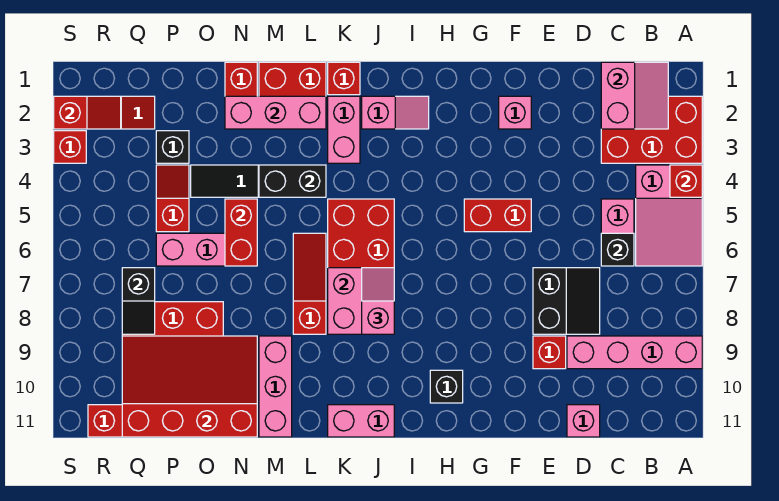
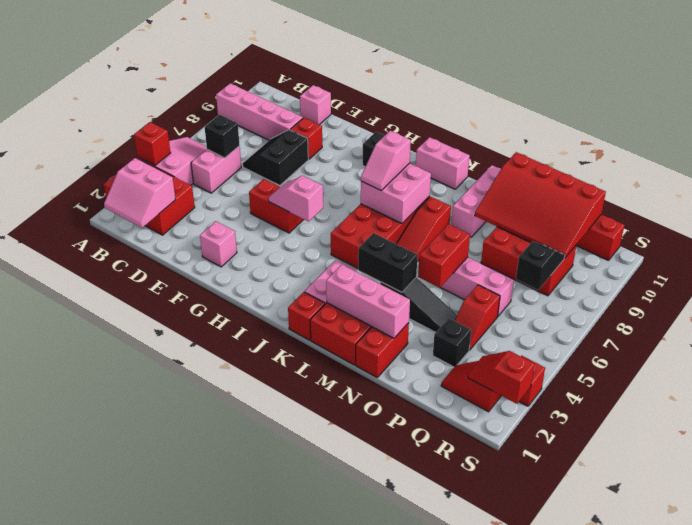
pink slope B1:C2 level 2 top C -> pink slope B1:C2 level 2 top 2
pink slope I2:J2 level 1 top J -> pink slope G5:H5 level 2 top H

